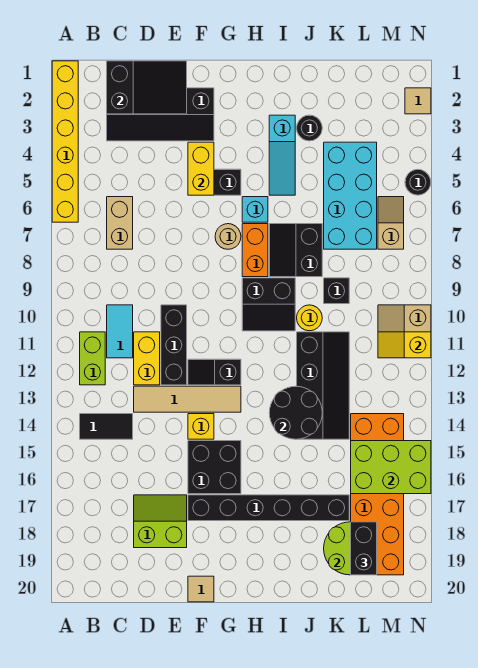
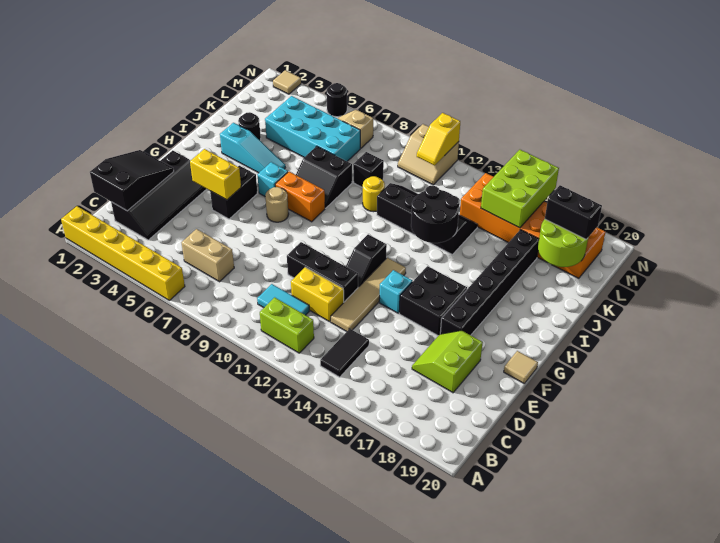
yellow brick F14 level 1 -> cyan brick F14 level 1
black slope H9:I10 level 1 top 9 -> none

